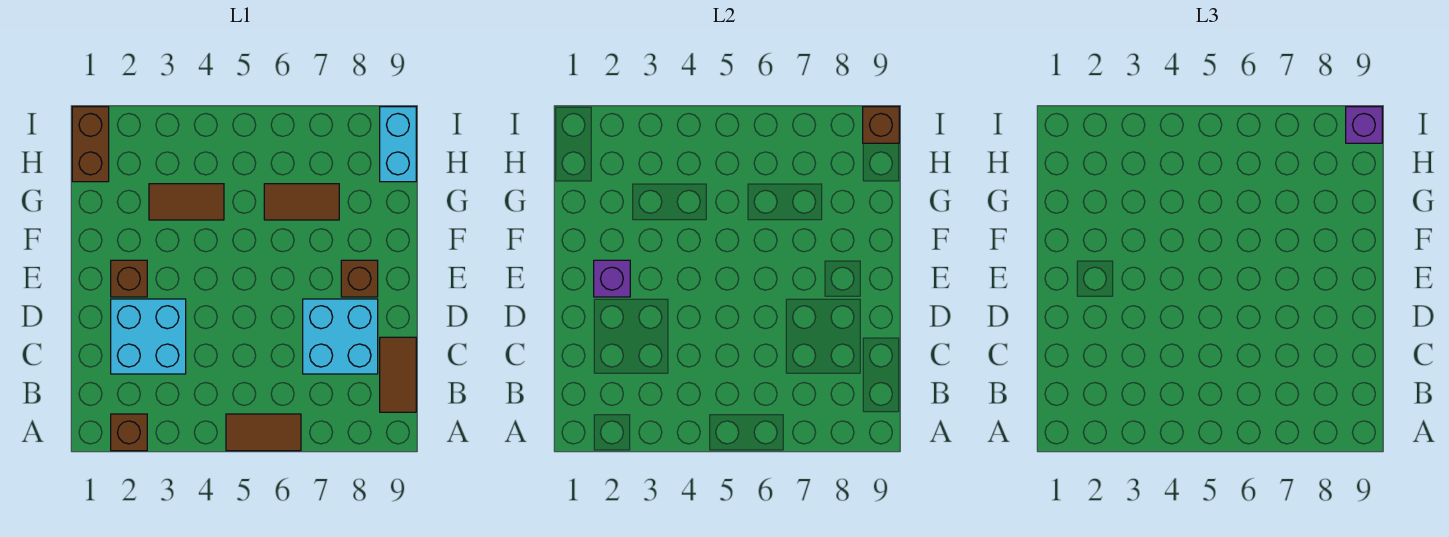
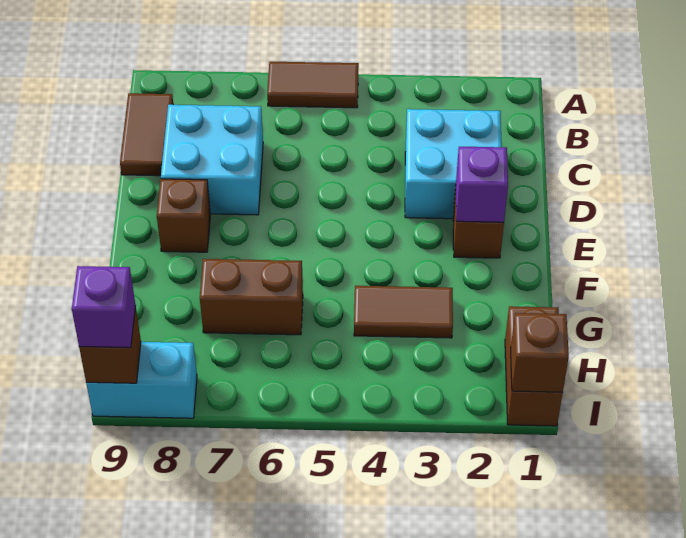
brown brick A2 level 1 -> brown brick I1 level 2
brown tile G6:G7 level 1 -> brown brick G6:G7 level 1
cyan brick H9:I9 level 1 -> cyan brick I8:I9 level 1

